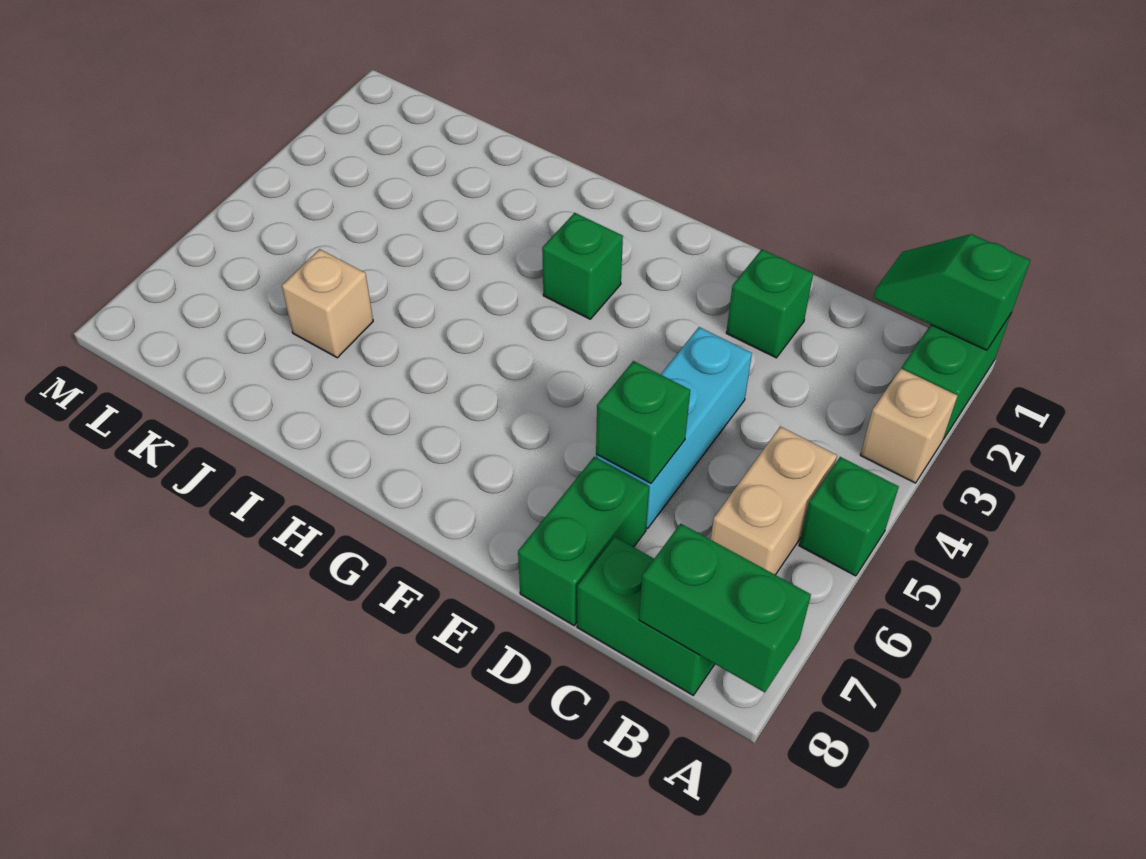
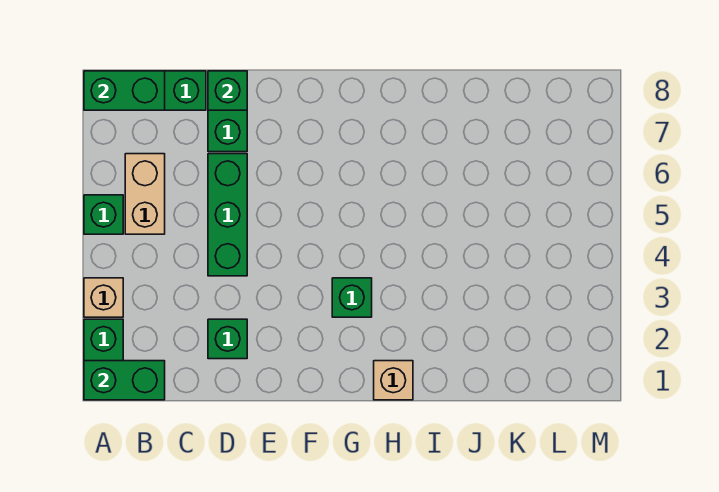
green slope A1:B1 level 2 top A -> green brick A1:B1 level 2
cyan brick D4:D6 level 1 -> green brick D4:D6 level 1
green brick D6 level 2 -> green brick D8 level 2
tan brick J6 level 1 -> tan brick H1 level 1

